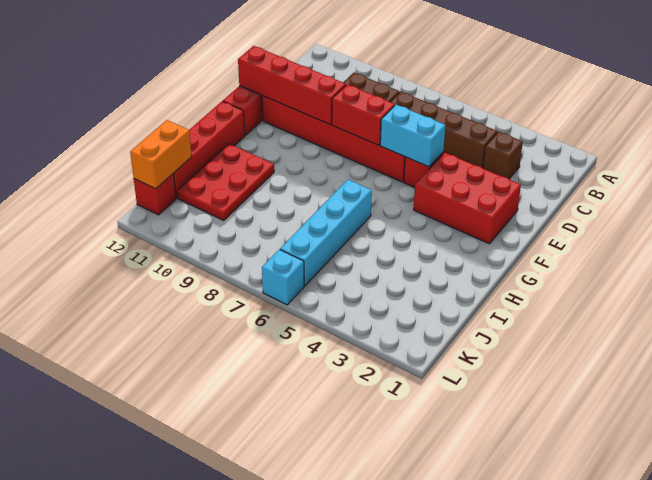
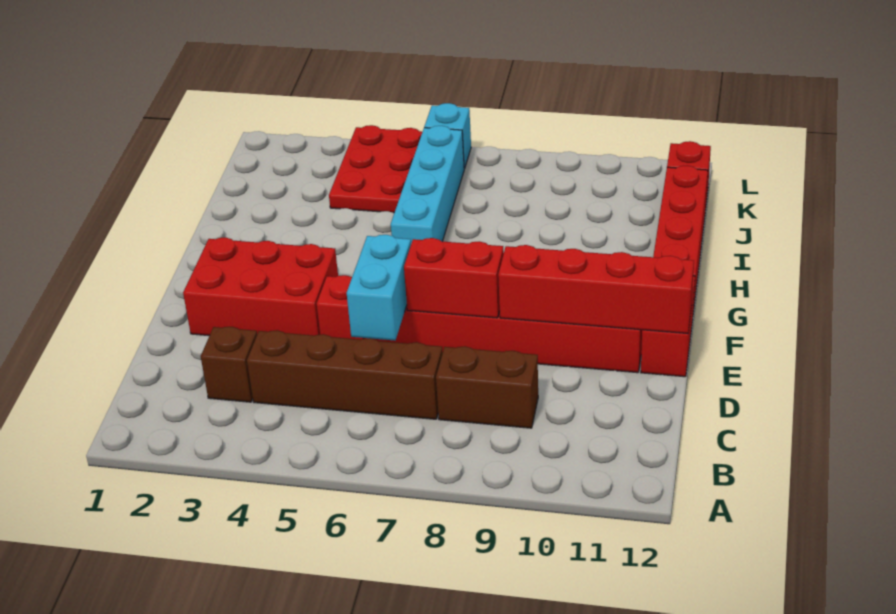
cyan brick E5:E6 level 2 -> cyan brick D6:E6 level 2
red plate H10:J11 level 1 -> red plate J4:L5 level 1
orange brick J12:K12 level 2 -> none

